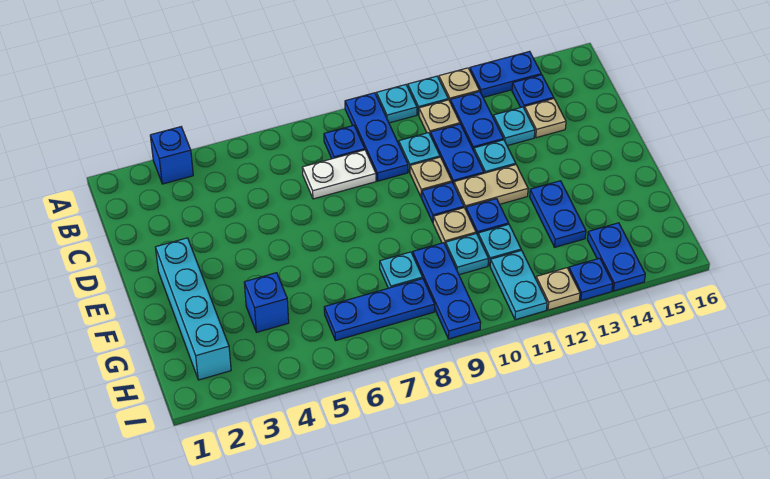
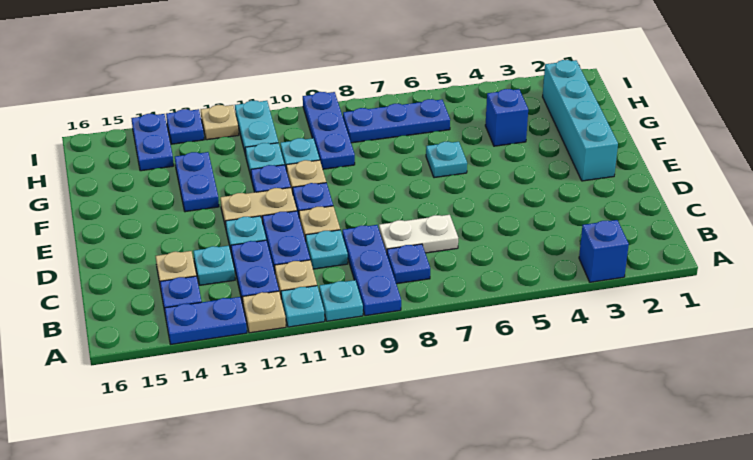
cyan plate G8 level 1 -> cyan plate F6 level 1

